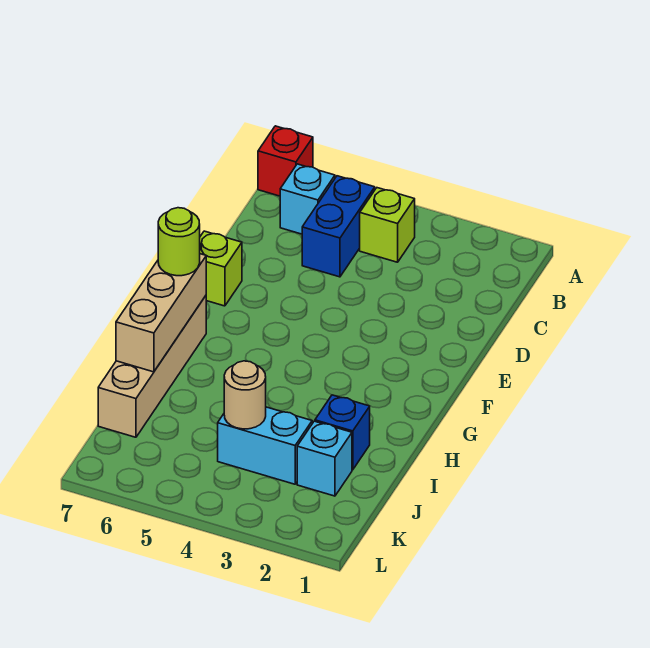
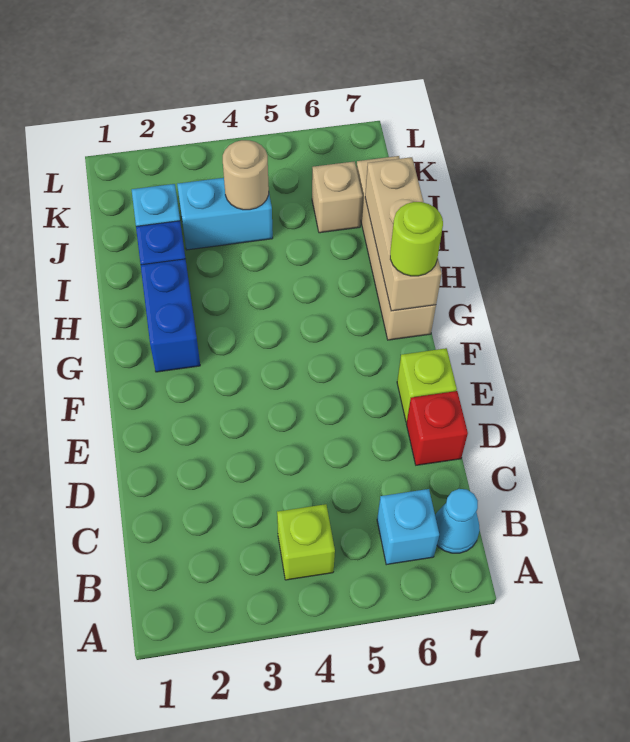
red brick A7 level 1 -> red brick D7 level 1
blue brick B5:C5 level 1 -> blue brick G2:H2 level 1
none -> cyan cone B7 level 1
none -> tan brick J6 level 1

